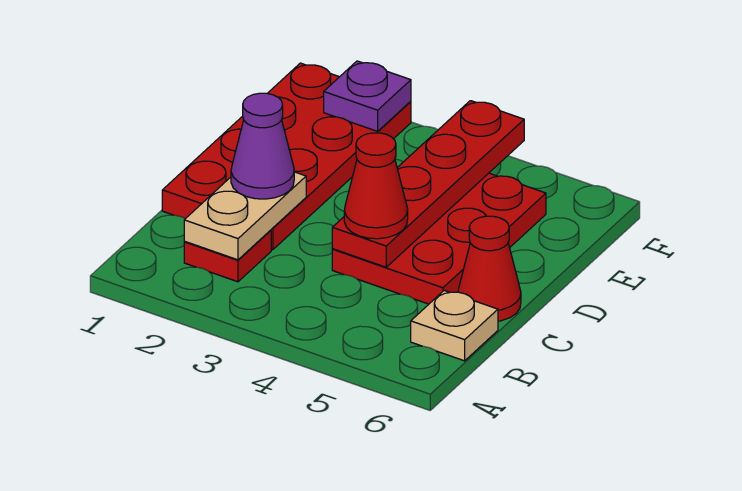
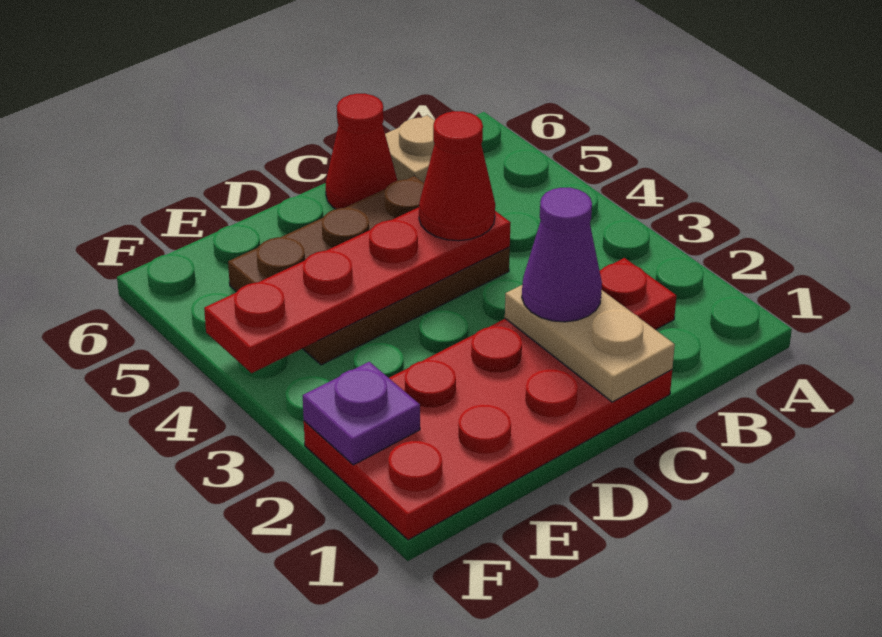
tan plate B2:C2 level 2 -> tan plate C1:C2 level 2
red plate C4:E5 level 1 -> brown plate C4:E5 level 1

